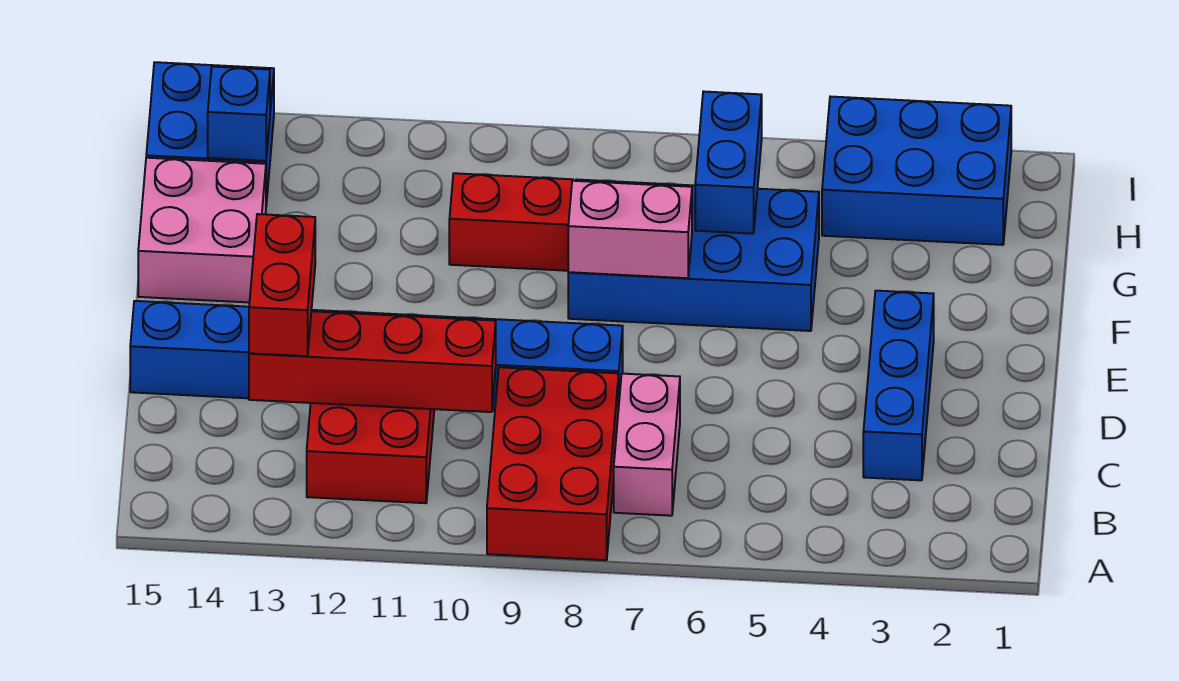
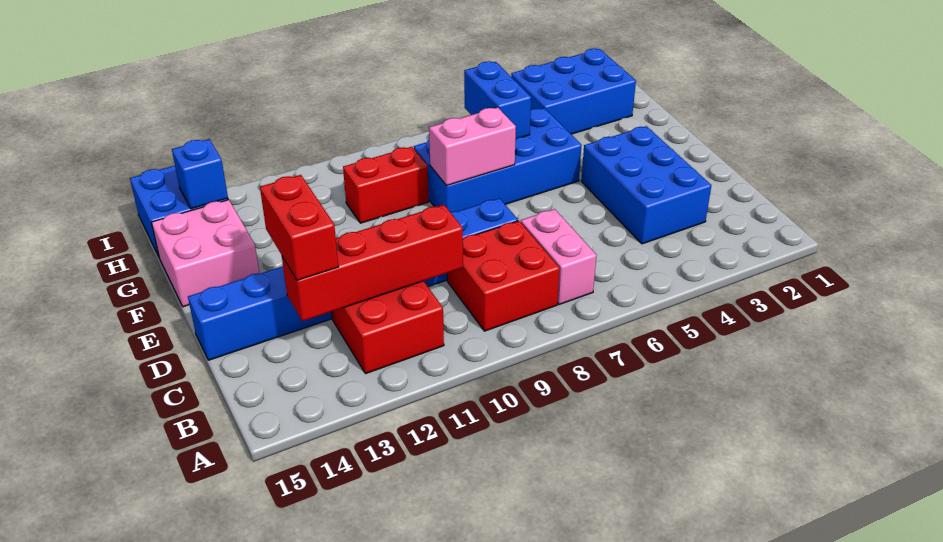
red brick A8:C9 level 1 -> red brick B8:C9 level 1
blue brick C3:E3 level 1 -> blue brick C3:E4 level 1

